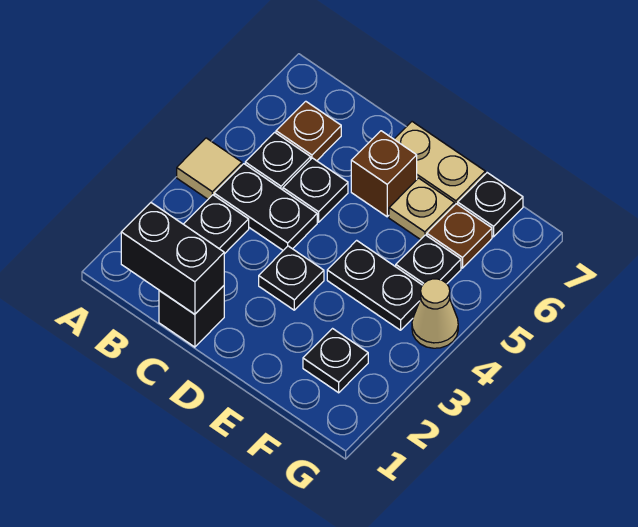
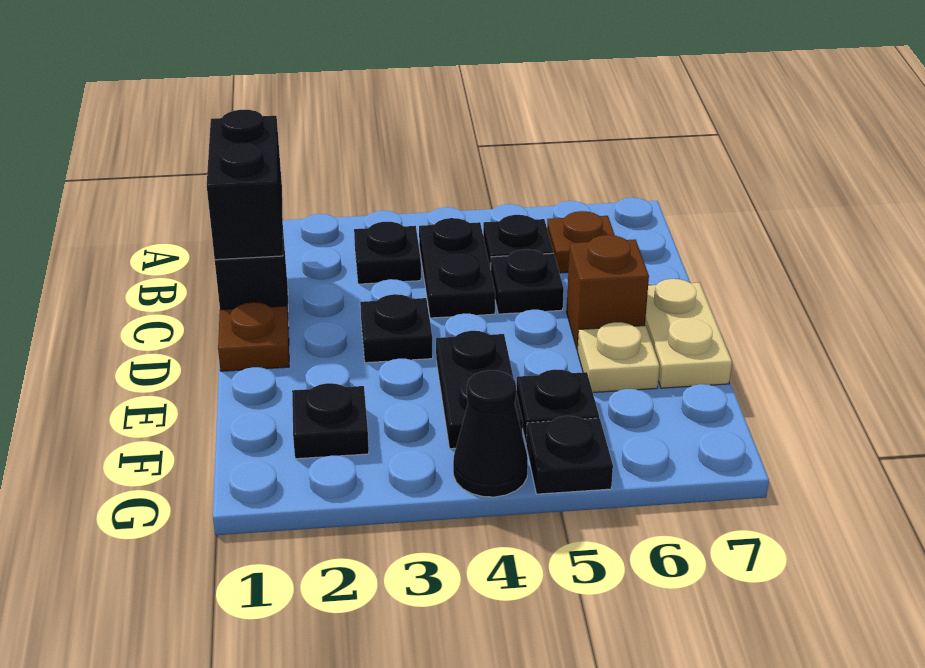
tan tile A4 level 1 -> none
brown plate F6 level 1 -> brown plate D1 level 1
black plate F7 level 1 -> black plate G5 level 1
tan cone G4 level 1 -> black cone G4 level 1

